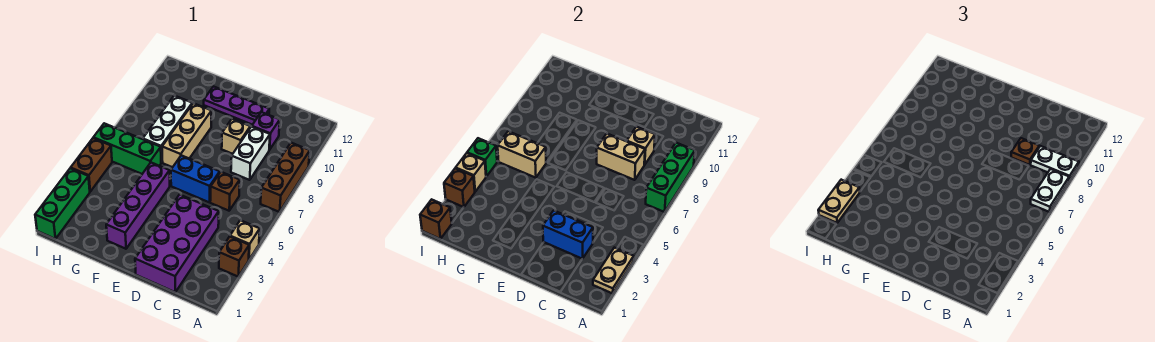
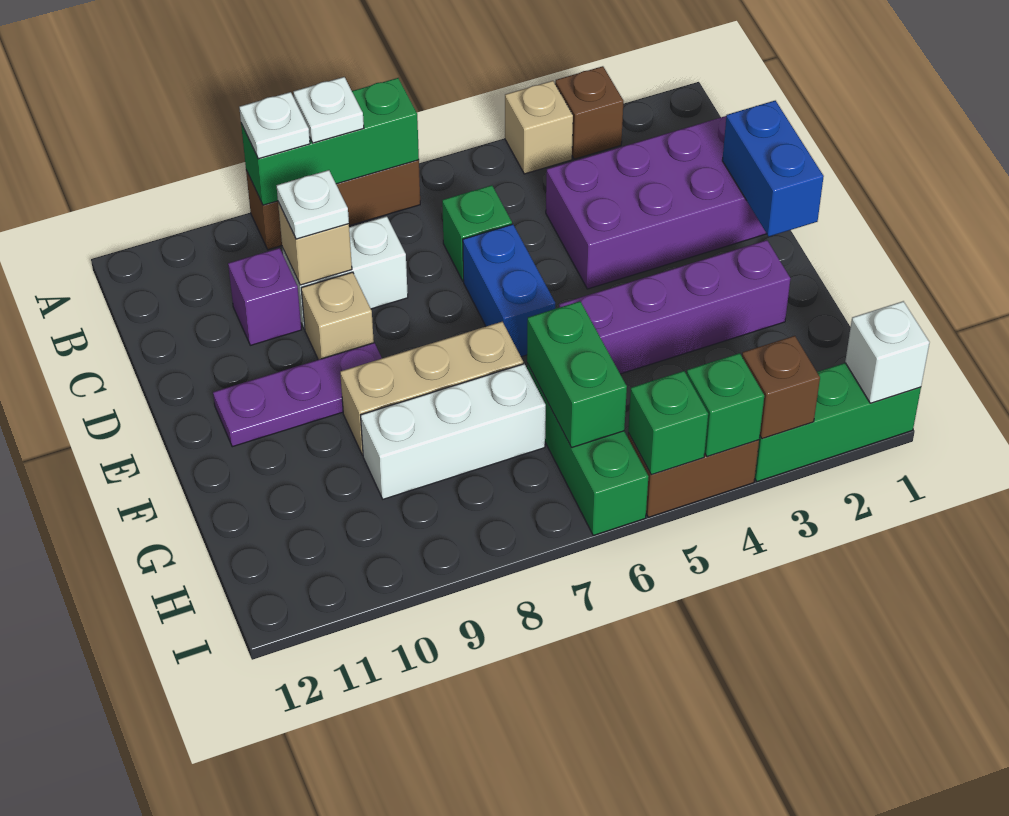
tan plate A2:A3 level 2 -> none
white plate A7:A8 level 3 -> white plate A8 level 3
white plate A9:B9 level 3 -> white plate A9 level 3
blue brick C3:D3 level 2 -> blue brick D1:E1 level 2
brown brick C6 level 1 -> green brick C6 level 1
tan brick C8:D8 level 2 -> none
brown plate C9 level 3 -> white plate C9 level 3
purple plate D11:F11 level 1 -> purple plate E9:E11 level 1
tan brick G6:H6 level 2 -> green brick G6:H6 level 2
brown brick I1 level 2 -> white brick I1 level 2
tan plate I2:I3 level 3 -> none
tan brick I4 level 2 -> green brick I4 level 2

